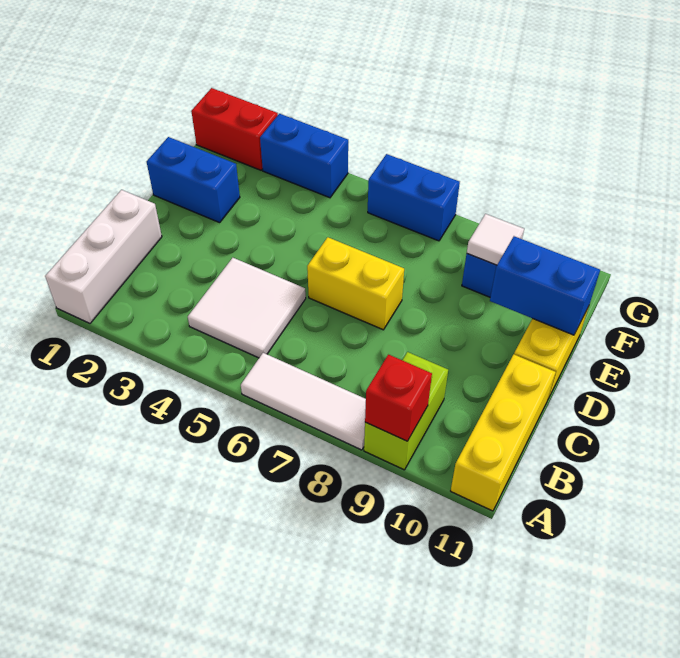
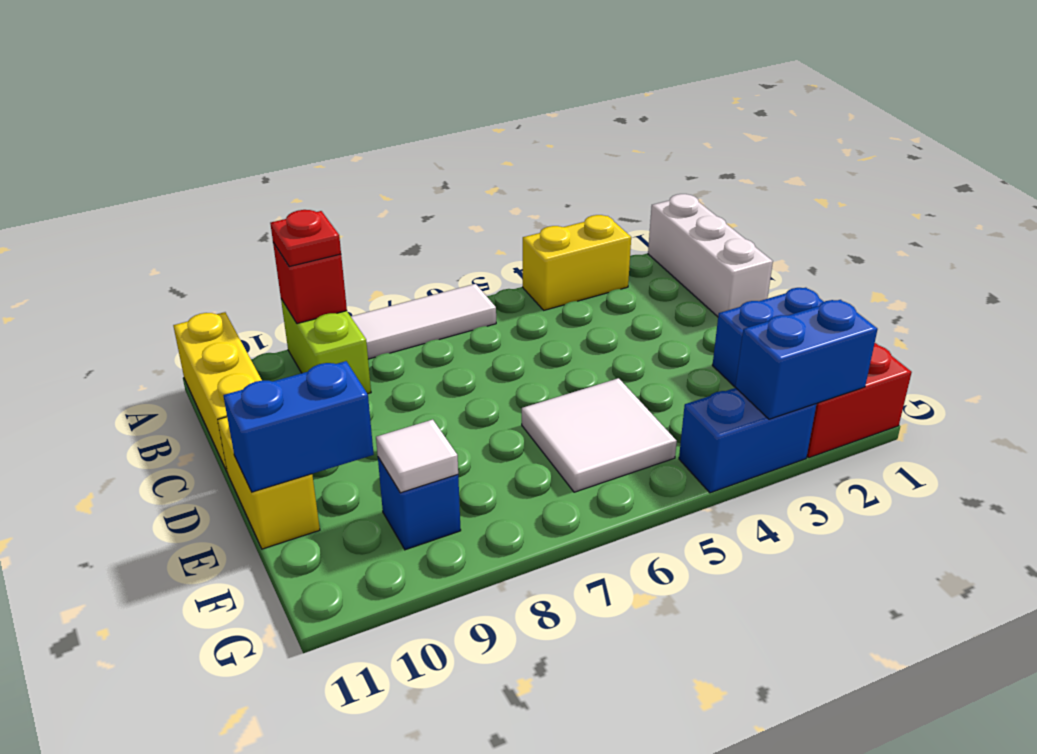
none -> red plate A9 level 3
white tile B4:C5 level 1 -> white tile E5:F6 level 1
yellow brick D6:D7 level 1 -> yellow brick A3:A4 level 1
blue brick G6:G7 level 1 -> blue brick G2:G3 level 2

